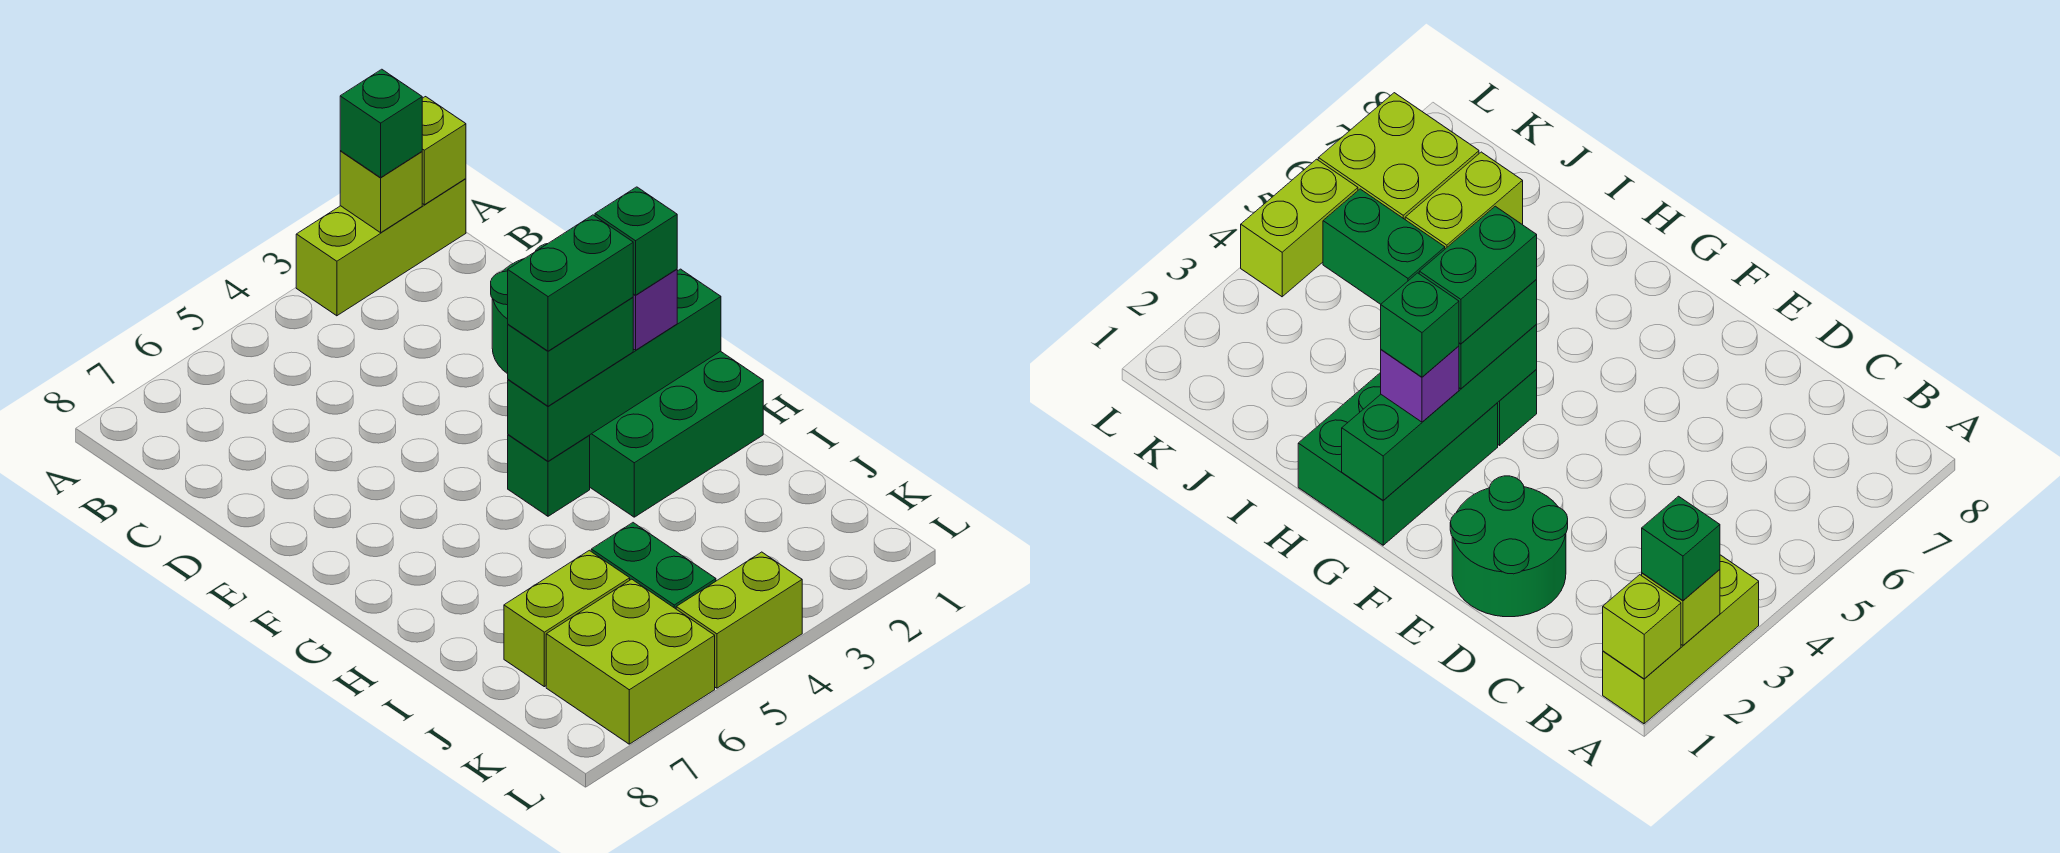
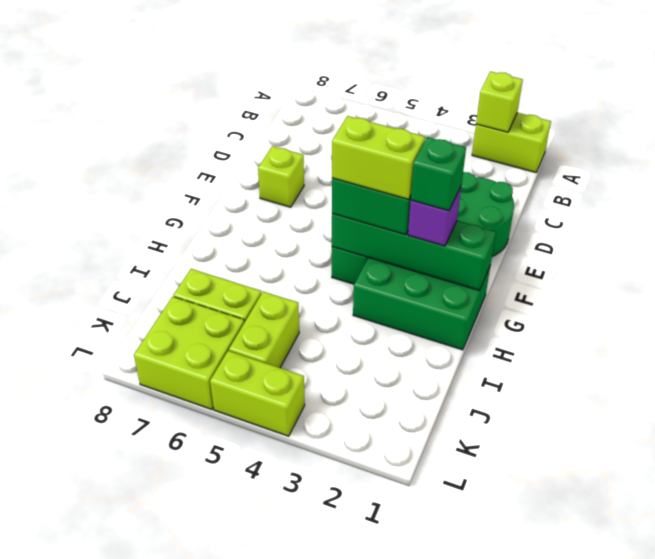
lime brick A1:A3 level 1 -> lime brick A1:A2 level 1
lime brick A1 level 2 -> lime brick E7 level 1
green brick A2 level 3 -> none
green brick G3:G4 level 4 -> lime brick G3:G4 level 4
green brick J5:K5 level 1 -> lime brick J5:K5 level 1

